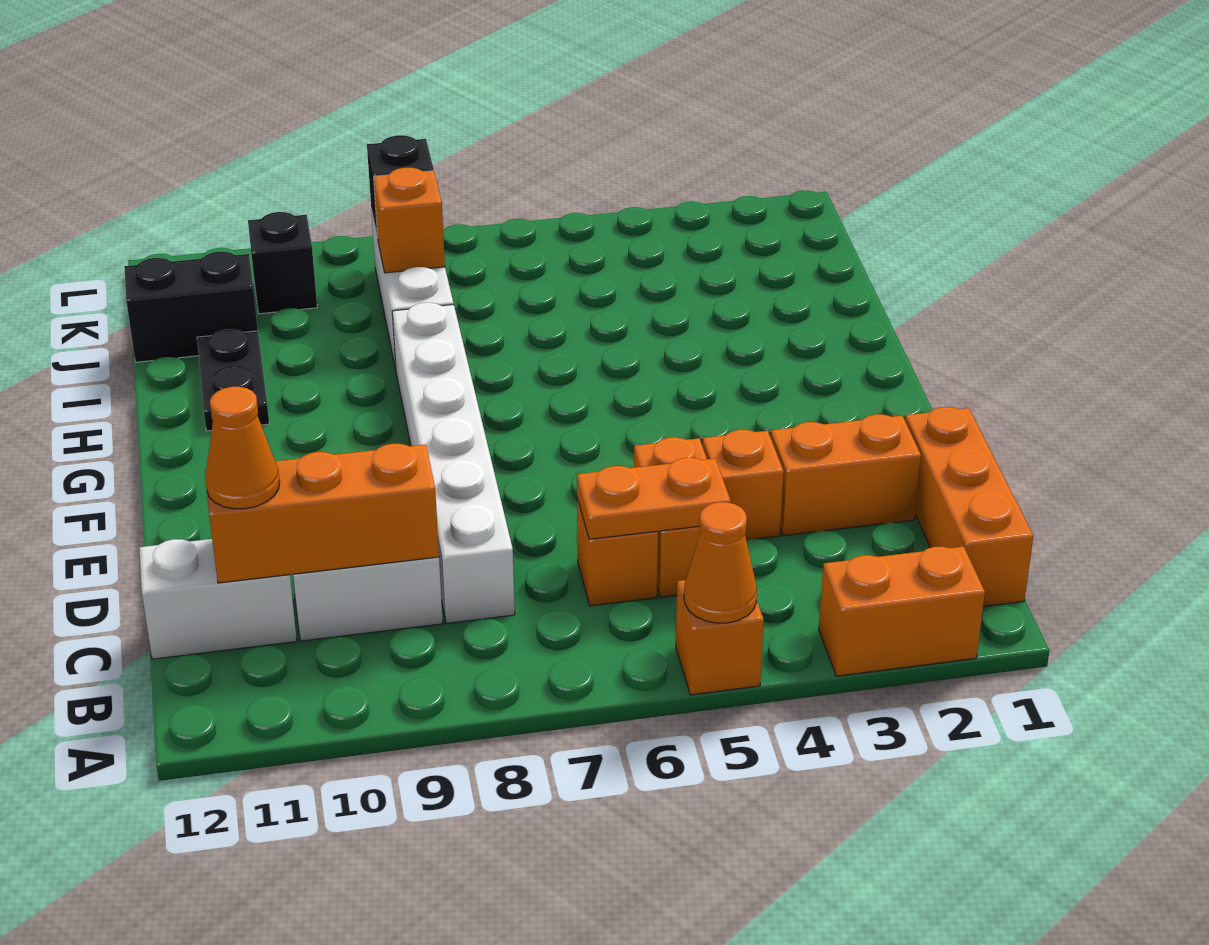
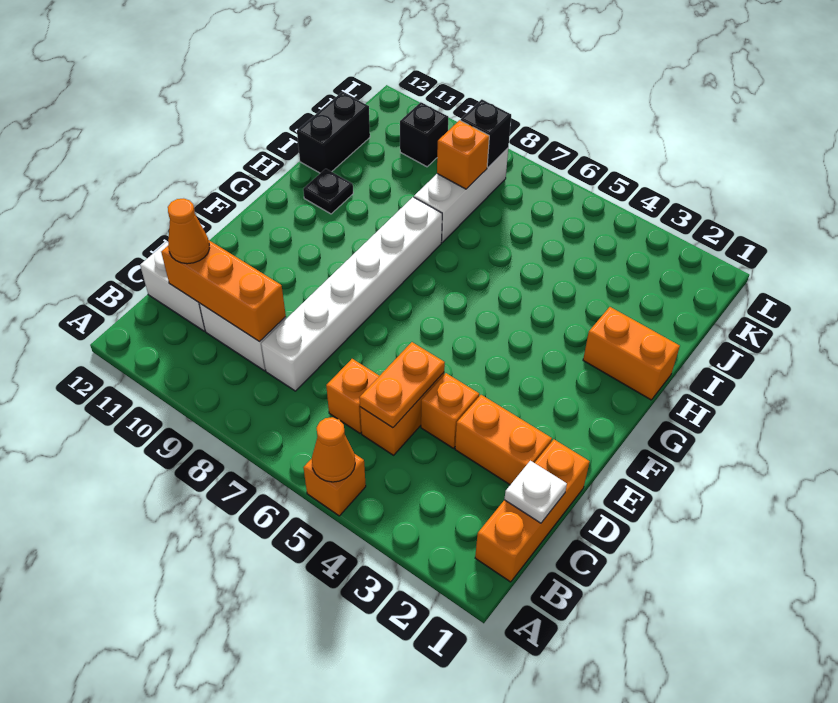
orange brick A2:A3 level 1 -> orange brick H1:H2 level 1
none -> white plate C1 level 2
orange plate C5:C6 level 2 -> orange plate C5:D5 level 2
black plate H11:I11 level 1 -> black plate H11 level 1
black brick J11:J12 level 1 -> black brick I12:J12 level 1

